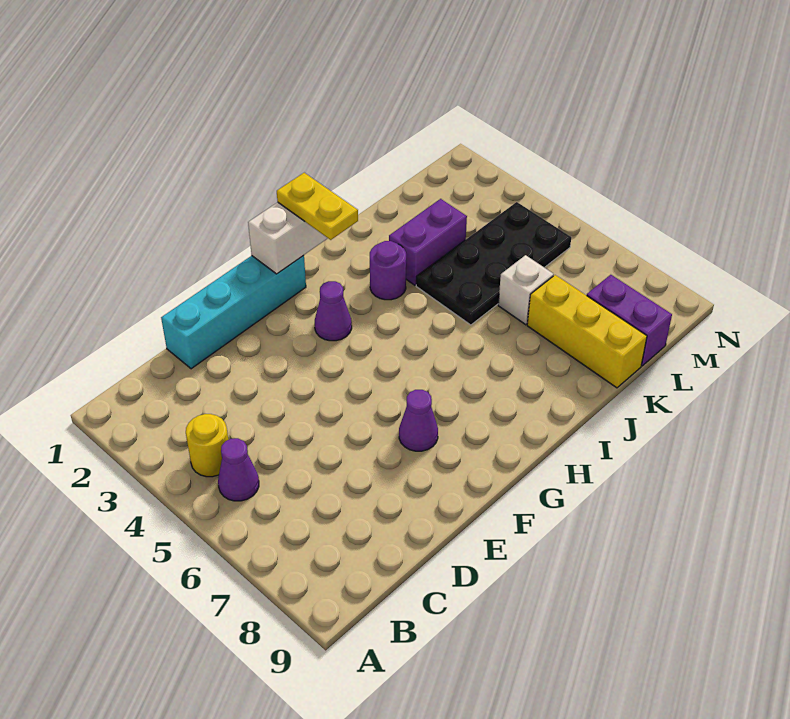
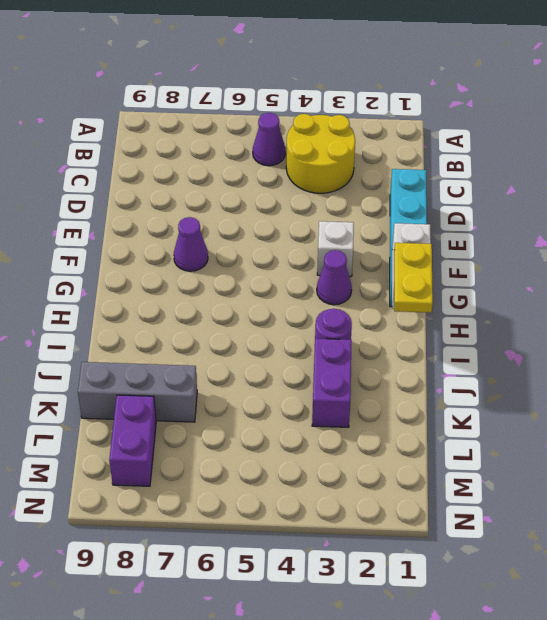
yellow round brick B4 level 1 -> yellow round brick B3:C4 level 1
yellow plate H1:H2 level 3 -> yellow plate H1:I1 level 3
black plate J4:M5 level 1 -> none
white brick K6 level 1 -> white brick F3 level 1
yellow brick K7:K9 level 1 -> grey brick K7:K9 level 1
purple brick L8:L9 level 1 -> purple brick L8:M8 level 1

